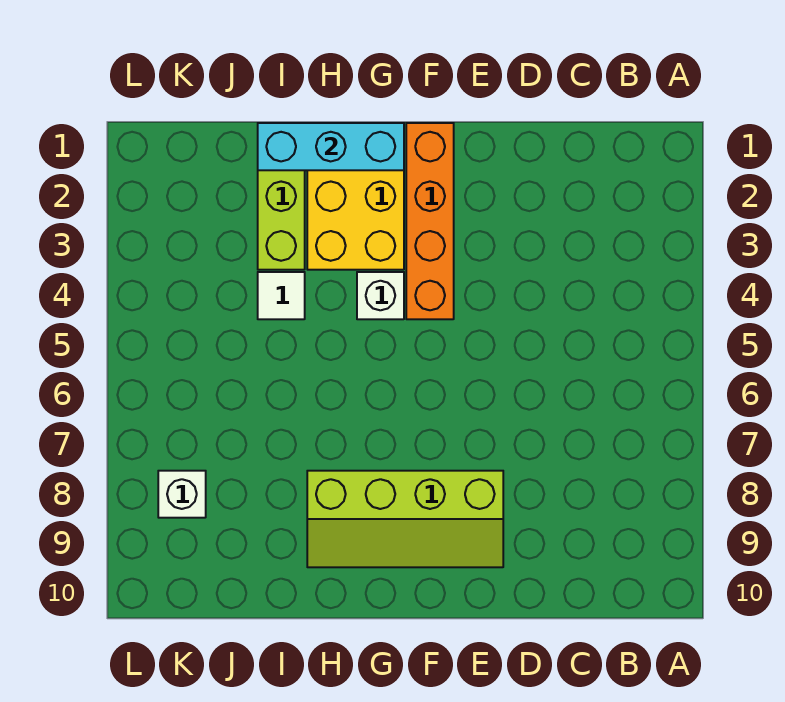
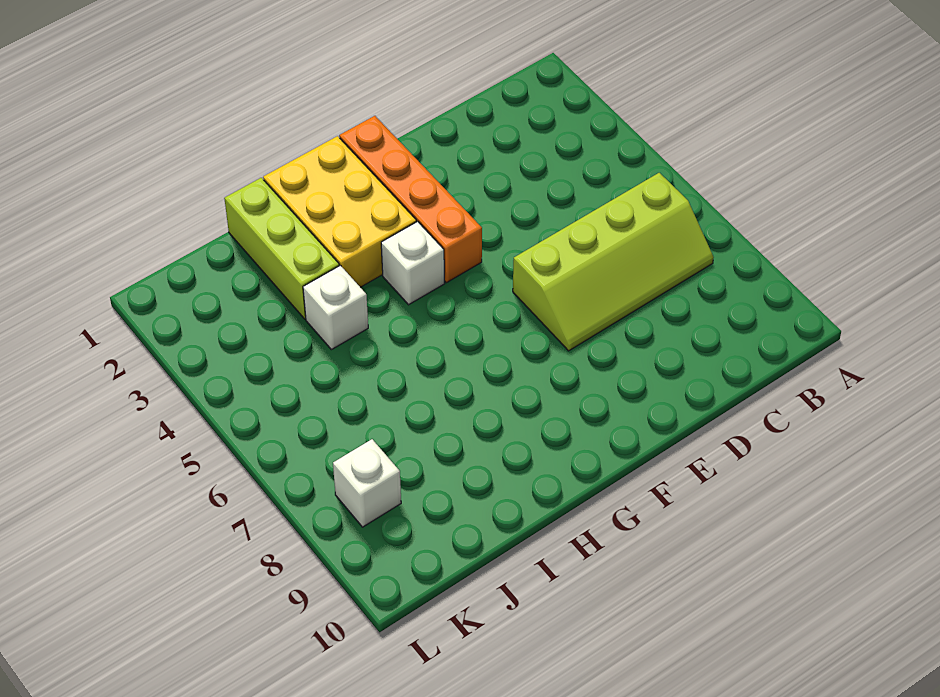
lime slope E8:H9 level 1 top 8 -> lime slope B6:E7 level 1 top 6
cyan brick G1:I1 level 2 -> none
white tile I4 level 1 -> white brick I4 level 1

